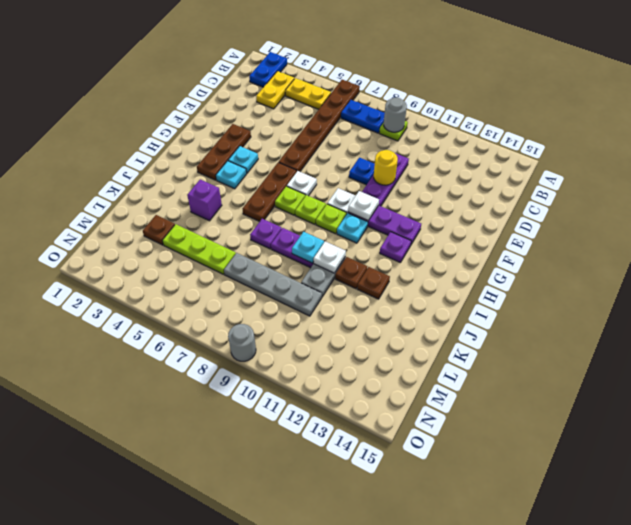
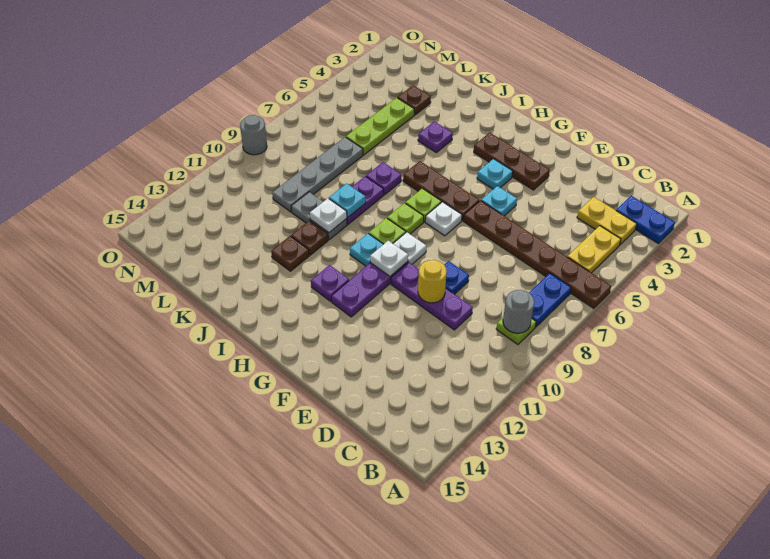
cyan plate H4 level 1 -> cyan plate F5 level 1
purple brick J4 level 1 -> purple plate J4 level 1

